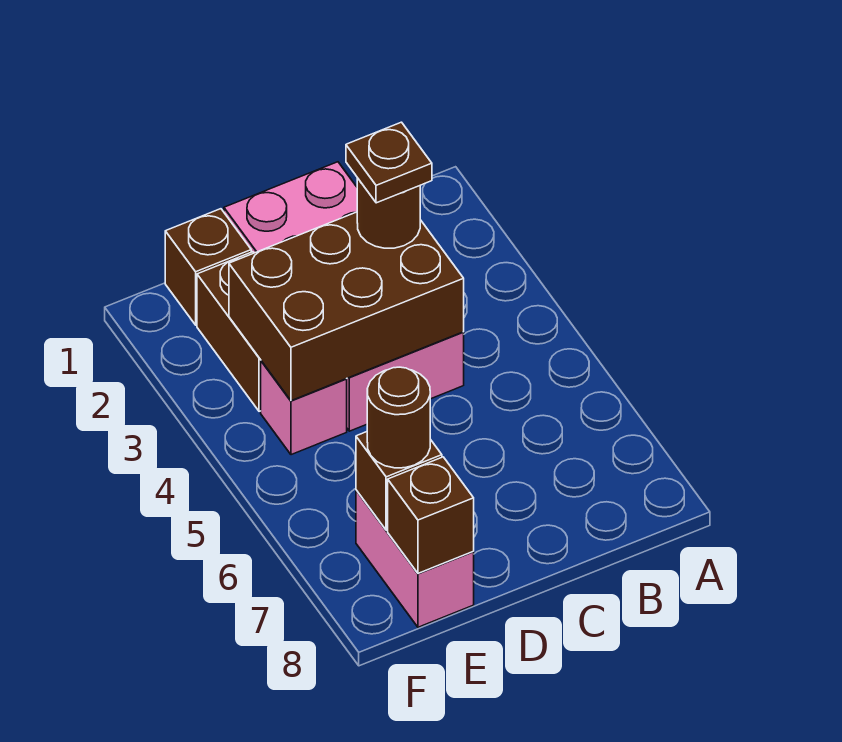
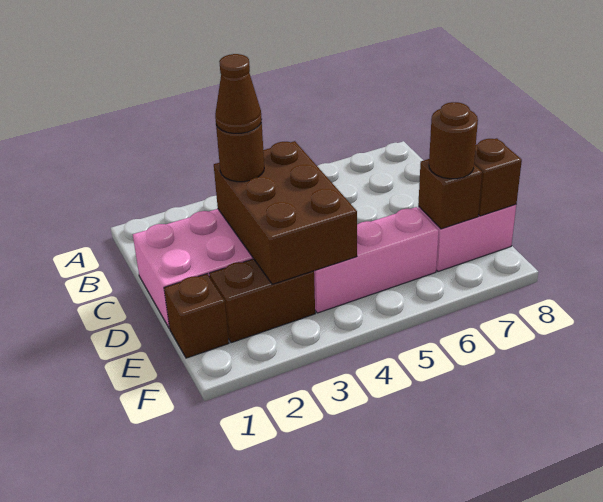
brown plate C3 level 4 -> brown cone C3 level 4
pink brick E4 level 1 -> pink brick E4:E6 level 1

